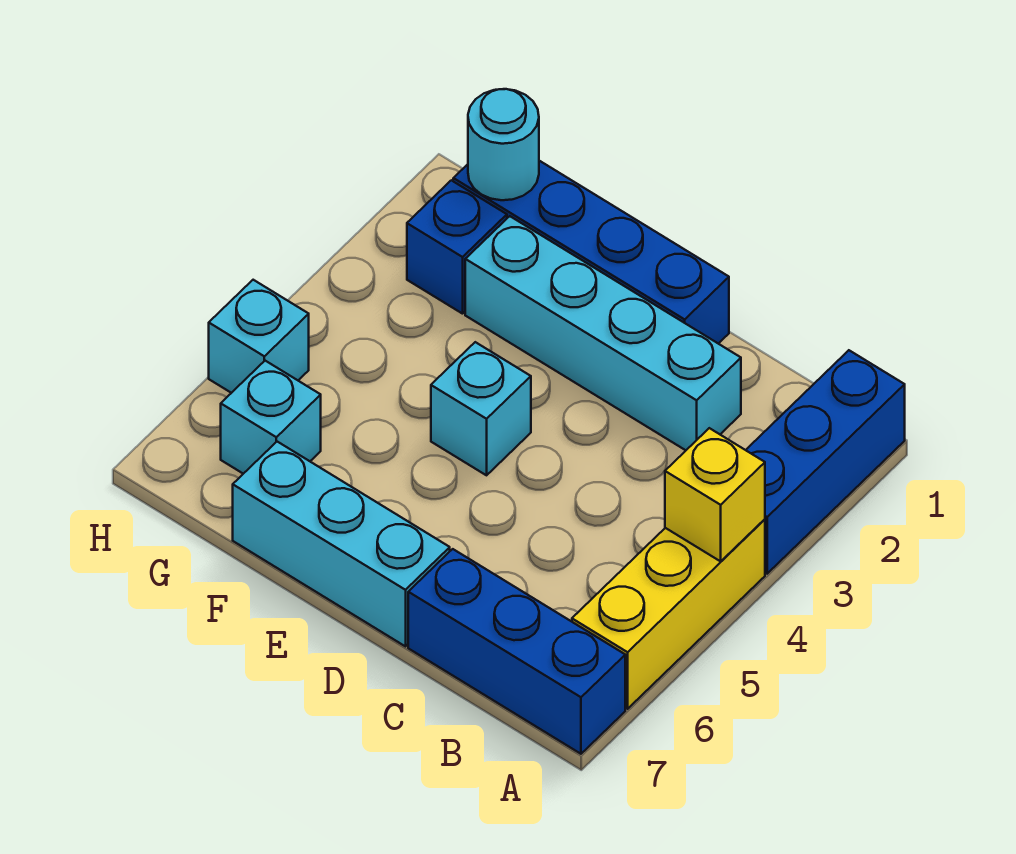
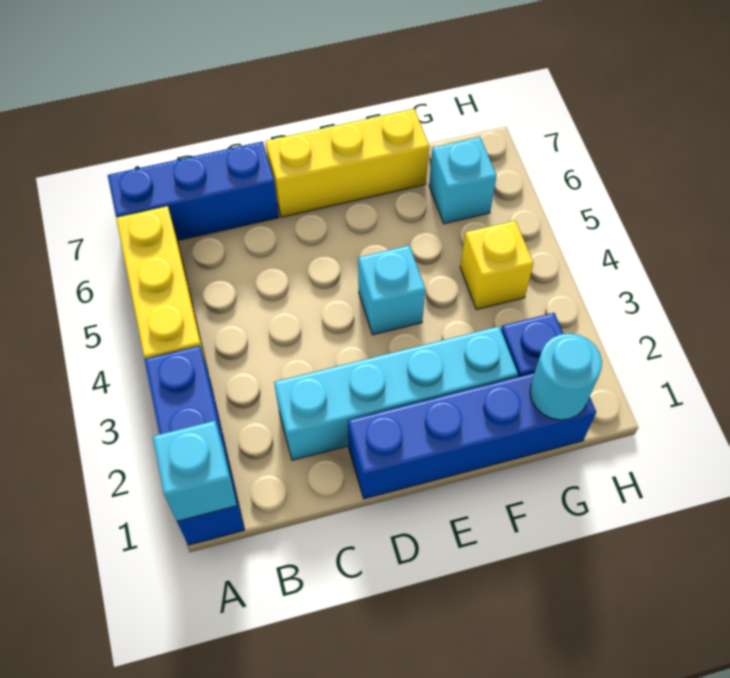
yellow brick A4 level 2 -> yellow brick G4 level 1
cyan brick D7:F7 level 1 -> yellow brick D7:F7 level 1
cyan brick H5 level 1 -> cyan brick A1 level 2

